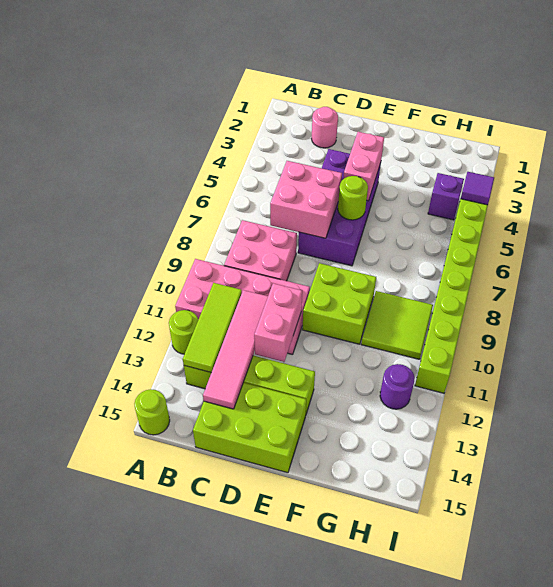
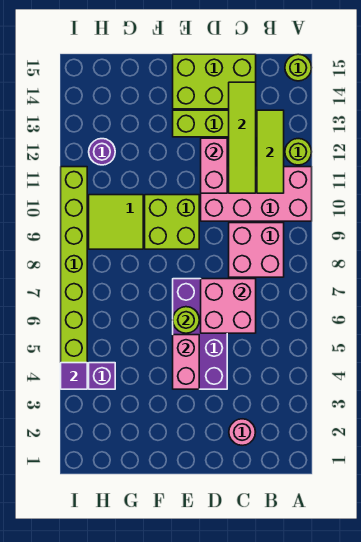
pink tile C11:C14 level 2 -> lime tile C11:C14 level 2

